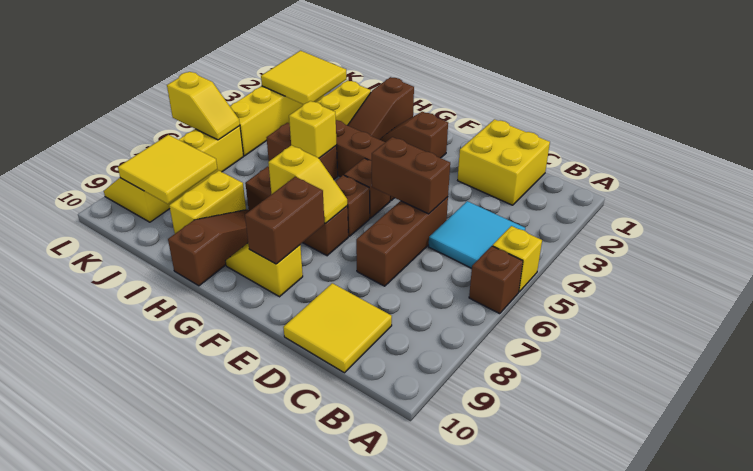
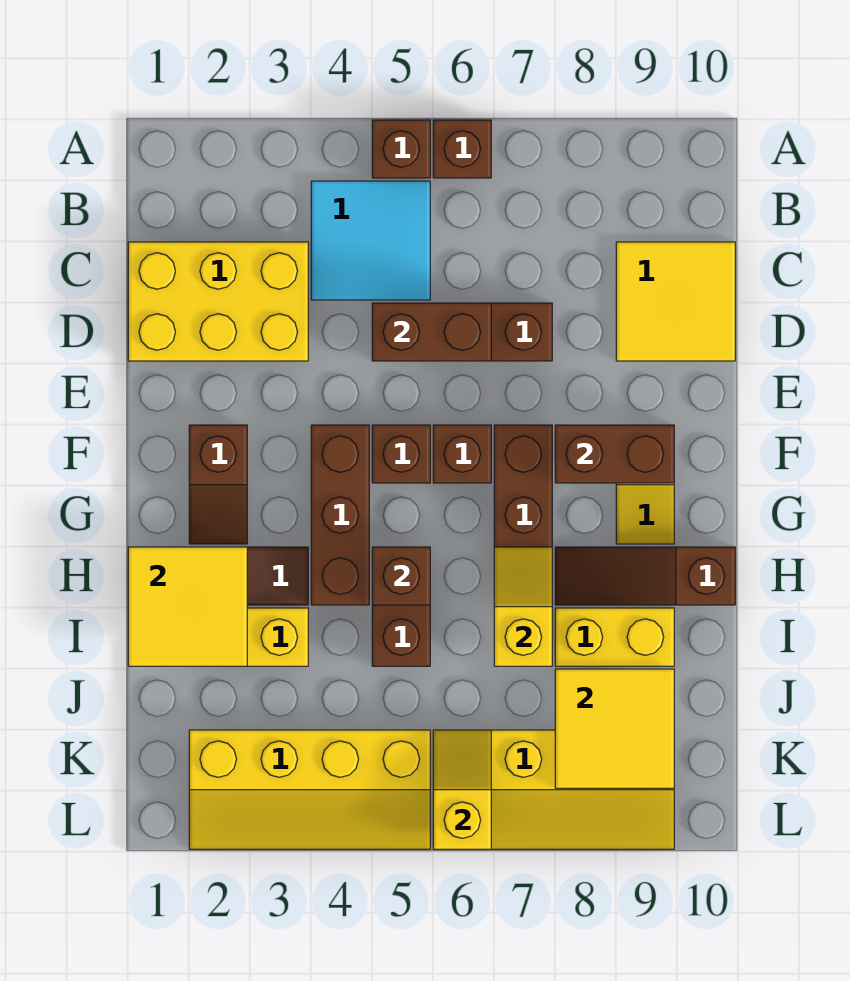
yellow brick A5 level 1 -> brown brick A5 level 1
yellow brick C1:D2 level 1 -> yellow brick C1:D3 level 1
brown brick D5:E5 level 2 -> brown brick D5:D6 level 2
yellow slope F7:G7 level 2 top G -> yellow slope H7:I7 level 2 top I
yellow brick H5 level 2 -> brown brick H5 level 2
yellow tile J2:K3 level 2 -> yellow tile H1:I2 level 2

